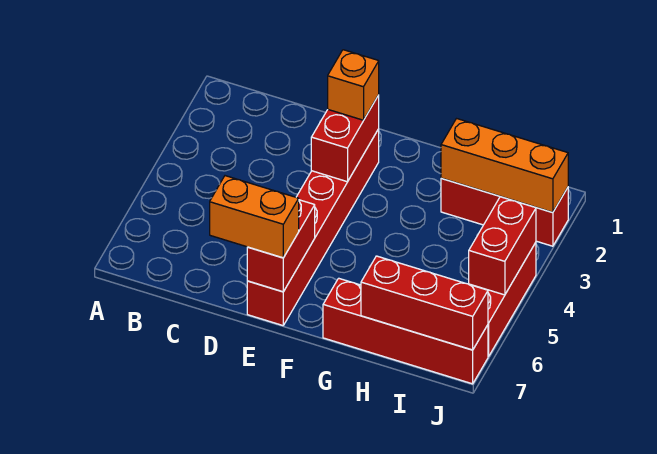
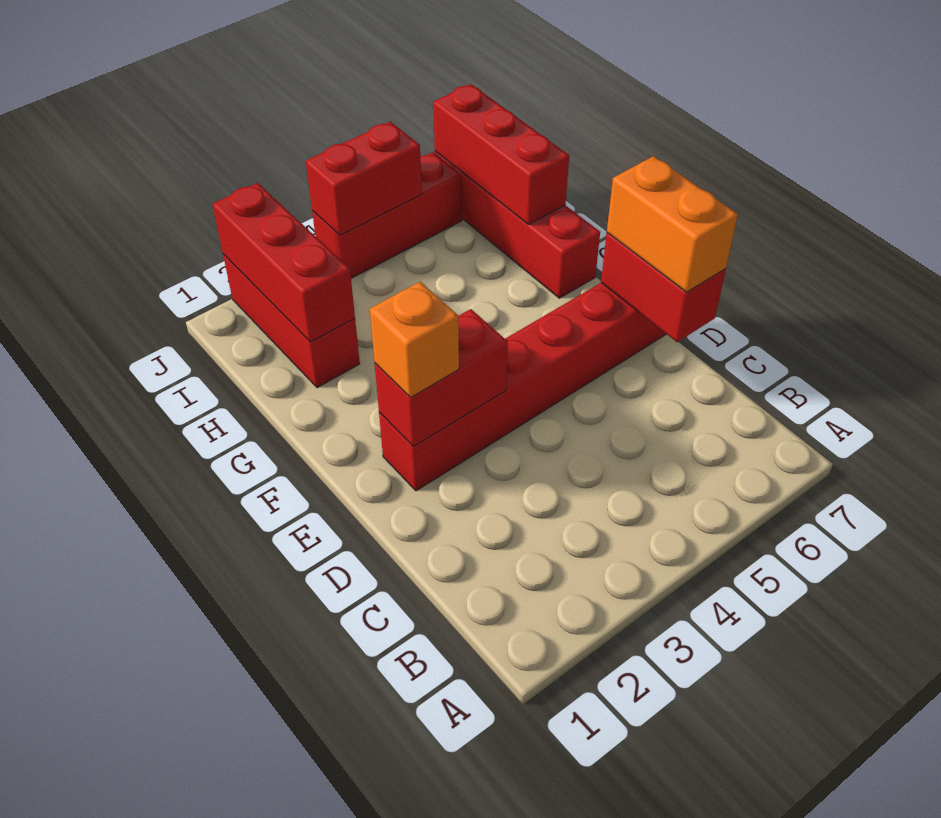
red brick E6:E7 level 2 -> red brick D7:E7 level 2
orange brick H2:J2 level 2 -> red brick H2:J2 level 2

